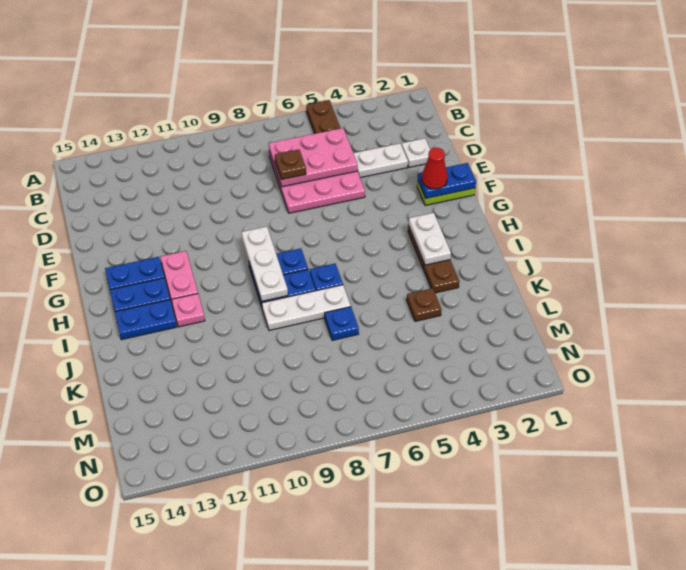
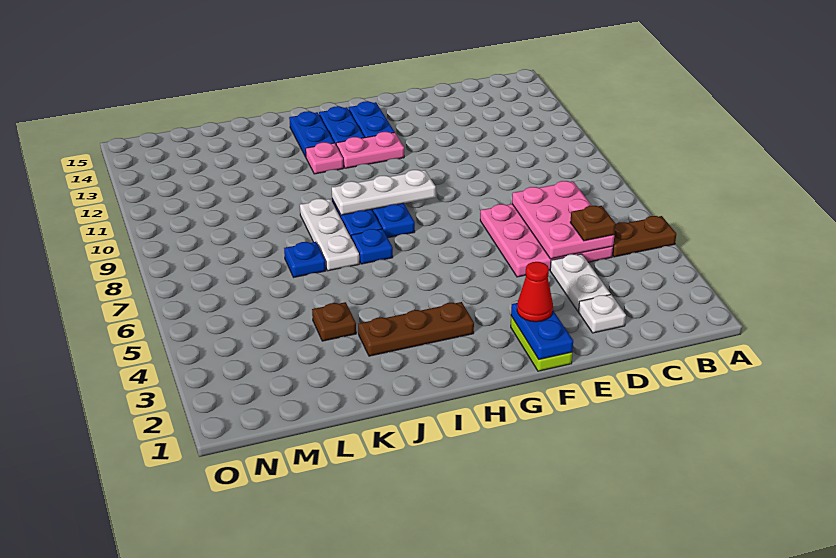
brown plate D7 level 3 -> brown plate C5 level 3
white plate H3:I3 level 2 -> none

